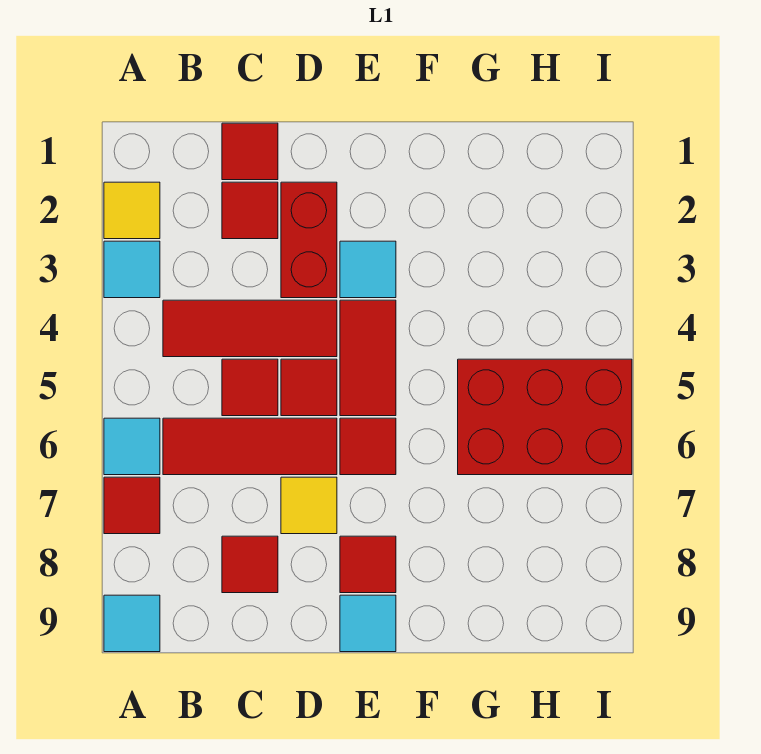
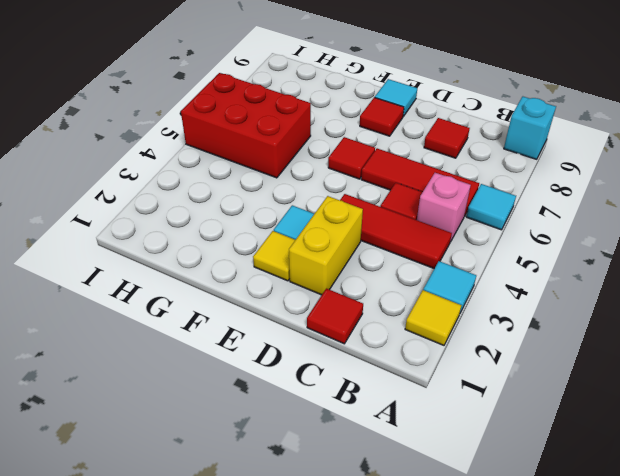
red tile A7 level 1 -> none
cyan tile A9 level 1 -> cyan brick A9 level 1
none -> pink brick B5 level 1
red tile C2 level 1 -> none
red brick D2:D3 level 1 -> yellow brick D2:D3 level 1
red tile D5 level 1 -> none
yellow tile D7 level 1 -> yellow tile E2 level 1
red tile E4:E5 level 1 -> none

